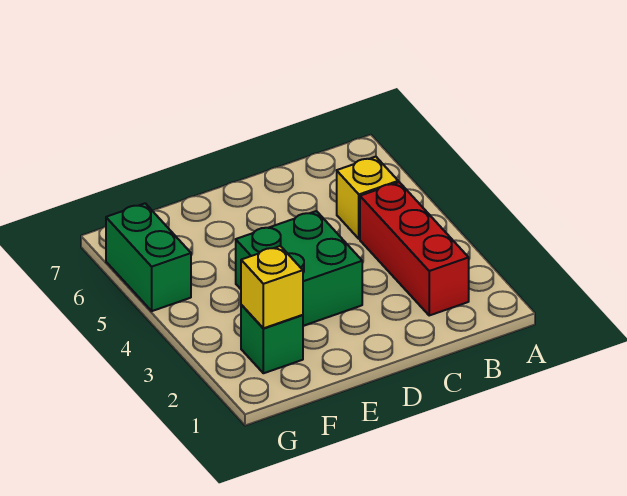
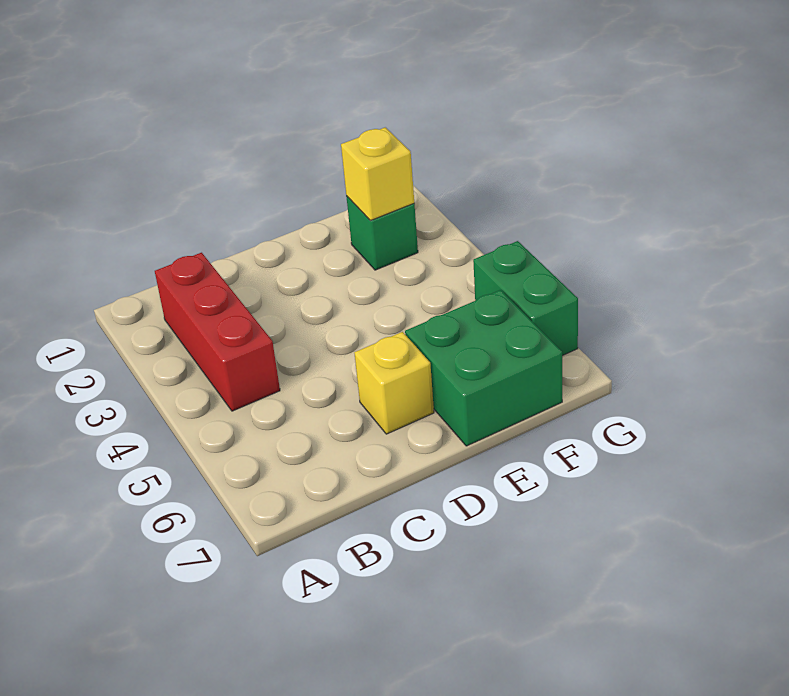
yellow brick B5 level 1 -> yellow brick D6 level 1
green brick D3:E4 level 1 -> green brick E6:F7 level 1

